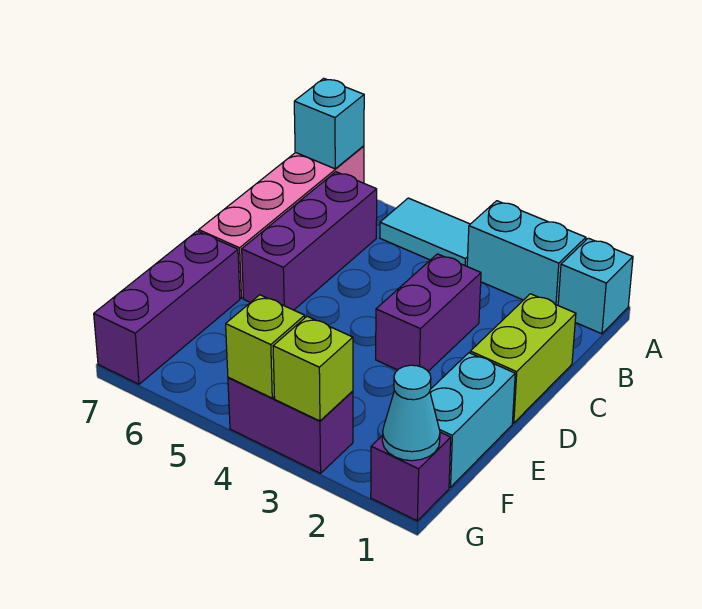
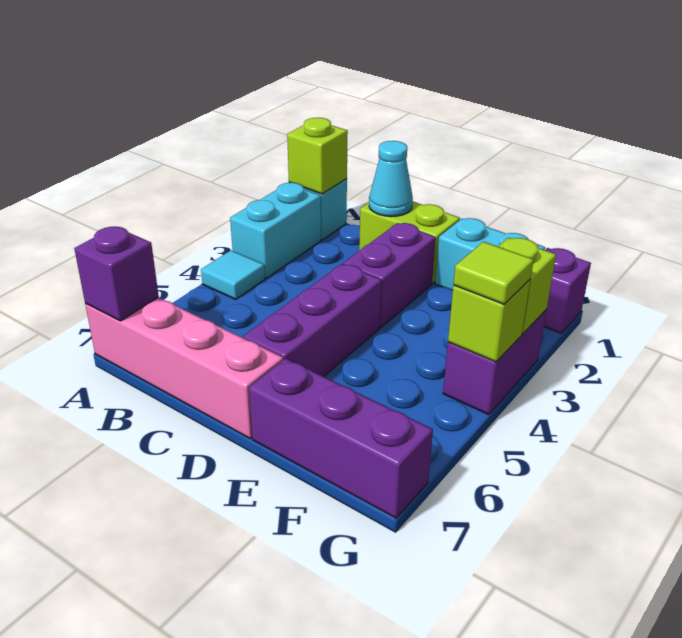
none -> lime brick A1 level 2
cyan tile A4:A5 level 1 -> cyan tile A4 level 1
cyan brick A7 level 2 -> purple brick A7 level 2
purple brick B6:D6 level 1 -> purple brick D4:D6 level 1
purple brick C3:D3 level 1 -> purple brick D2:D3 level 1
cyan cone G1 level 2 -> cyan cone C1 level 2
none -> lime tile G4 level 3

